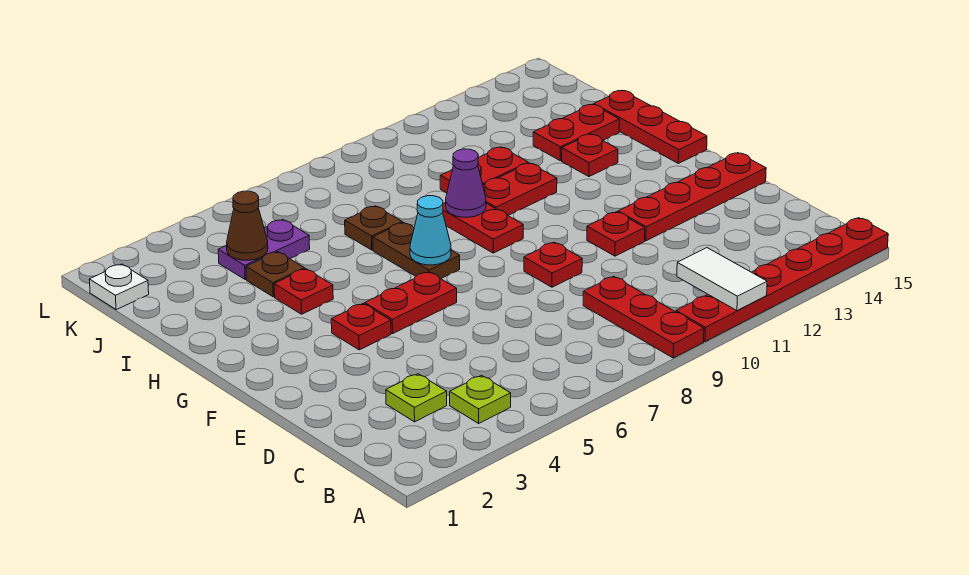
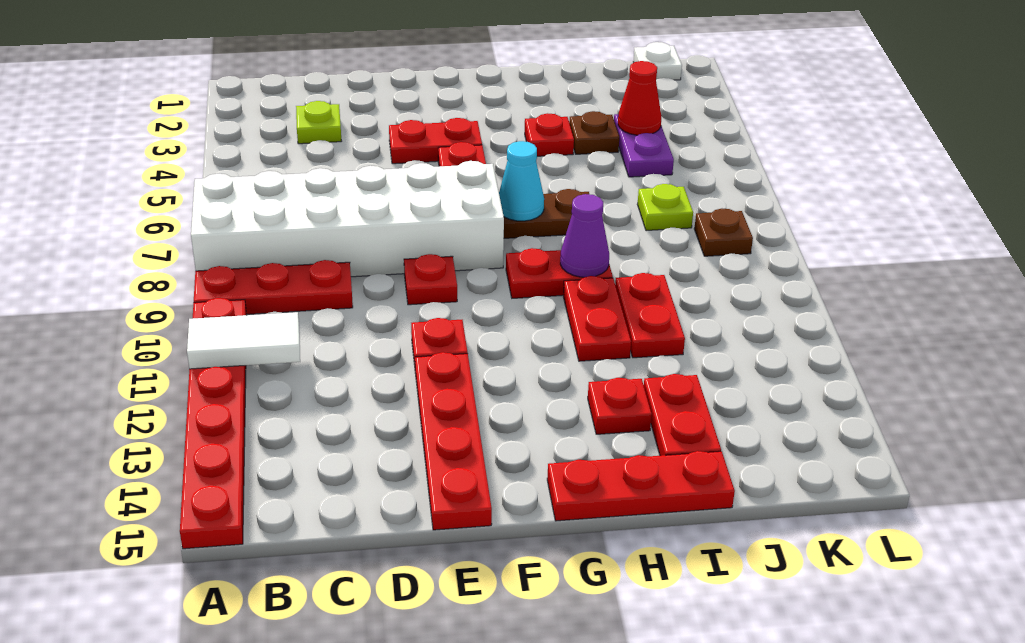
none -> white brick A7:F8 level 1
lime plate B4 level 1 -> lime plate J7 level 1
red plate F4 level 1 -> red plate E4:F4 level 1
brown plate I7 level 1 -> brown plate K8 level 1
brown cone J4 level 2 -> red cone J4 level 2

